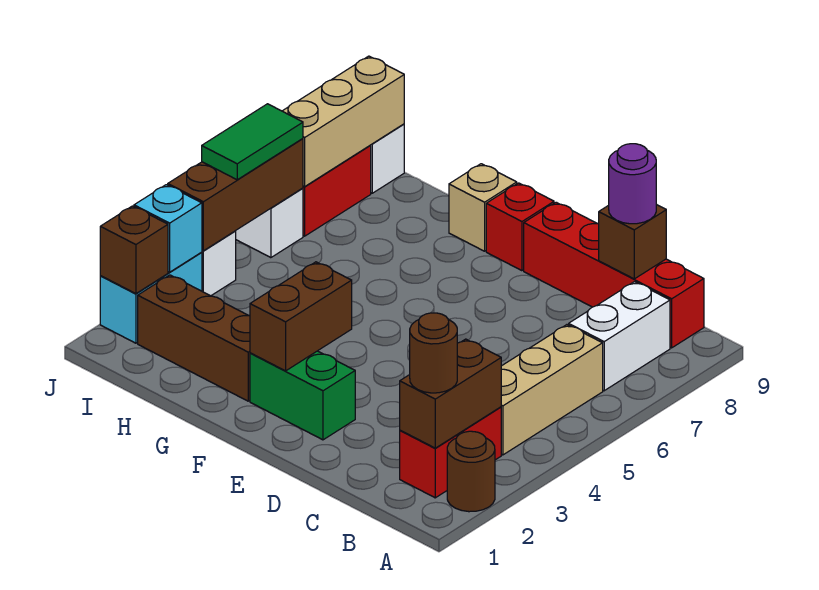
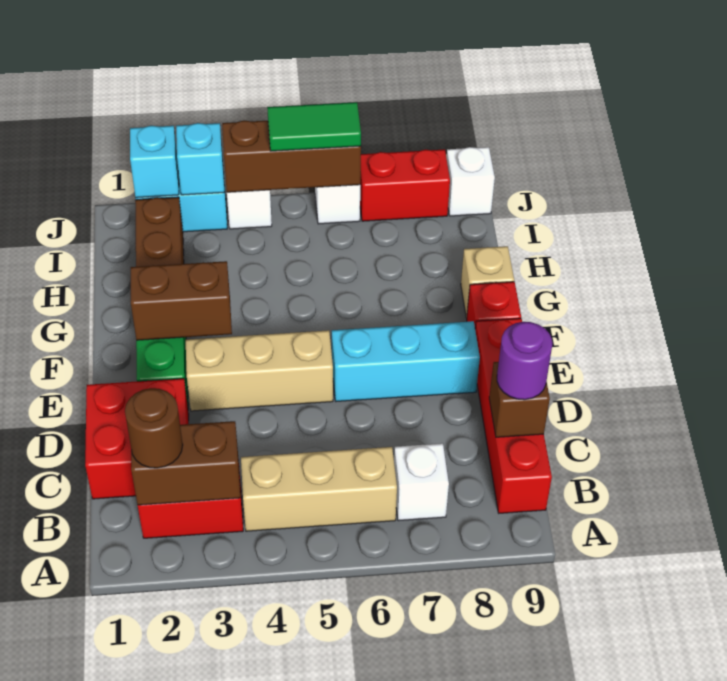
brown round brick A2 level 1 -> none
white brick B7:B8 level 1 -> white brick B7 level 1
none -> red brick C1:D2 level 1
none -> cyan brick E6:E8 level 1
brown brick J2 level 2 -> cyan brick J2 level 2
tan brick J7:J9 level 2 -> tan brick E3:E5 level 1

